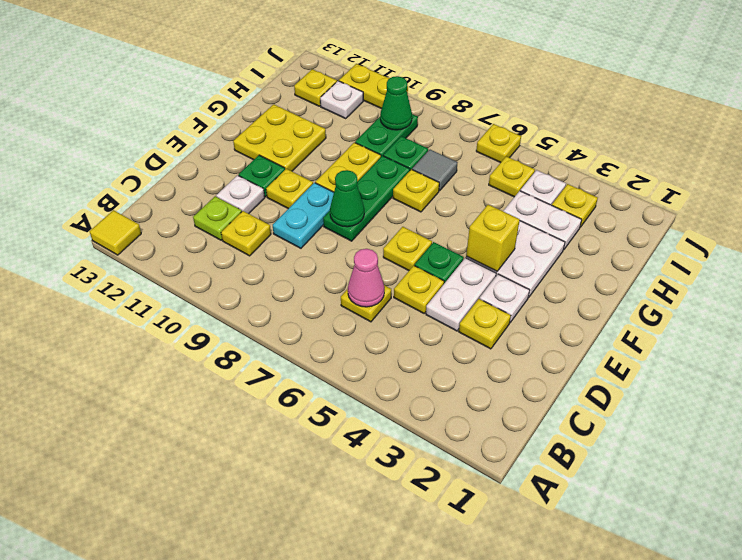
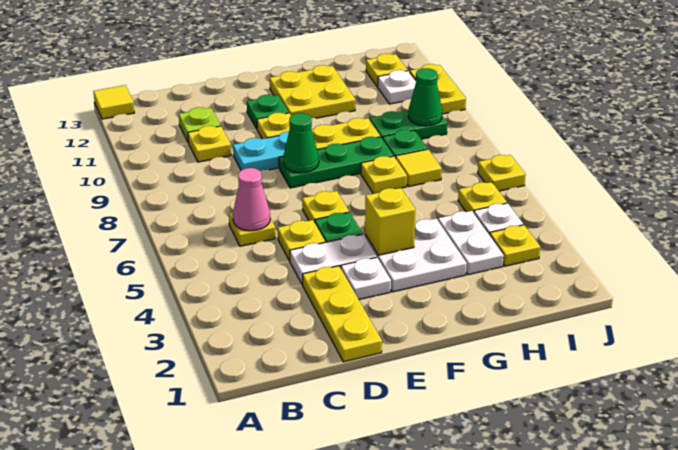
yellow plate D3 level 1 -> yellow plate D1:D3 level 1
white plate D11 level 1 -> none
grey tile H7 level 1 -> yellow tile H7 level 1

